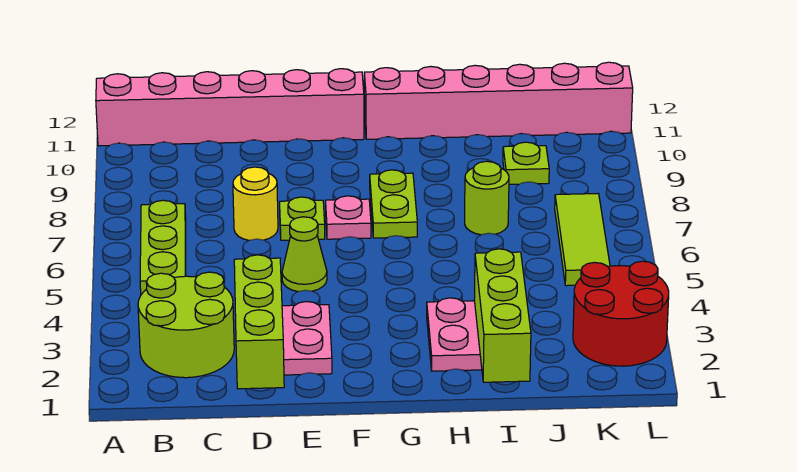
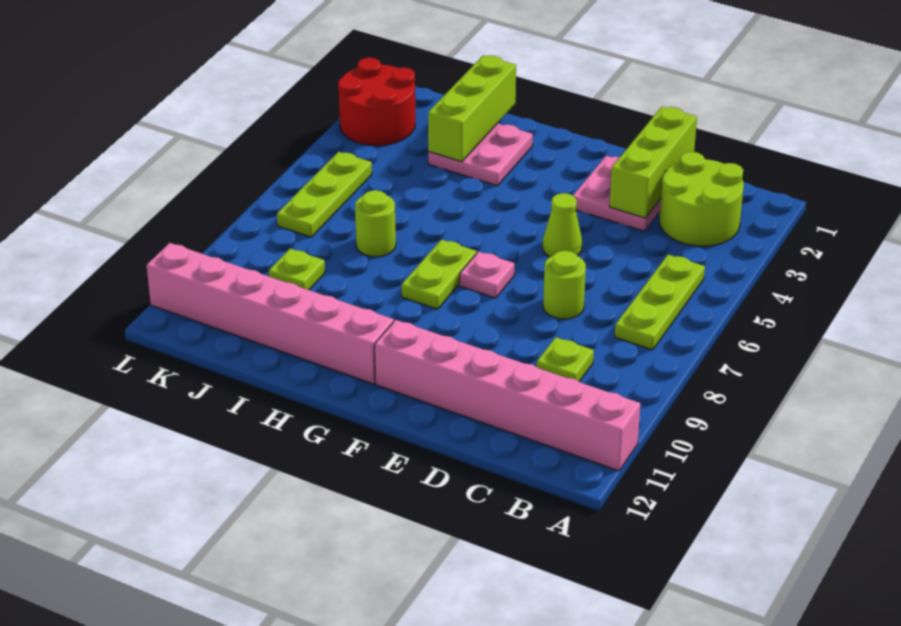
yellow round brick D7 level 1 -> lime round brick D7 level 1
lime plate E7 level 1 -> lime plate C9 level 1
lime tile K5:K7 level 1 -> lime plate K5:K7 level 1

